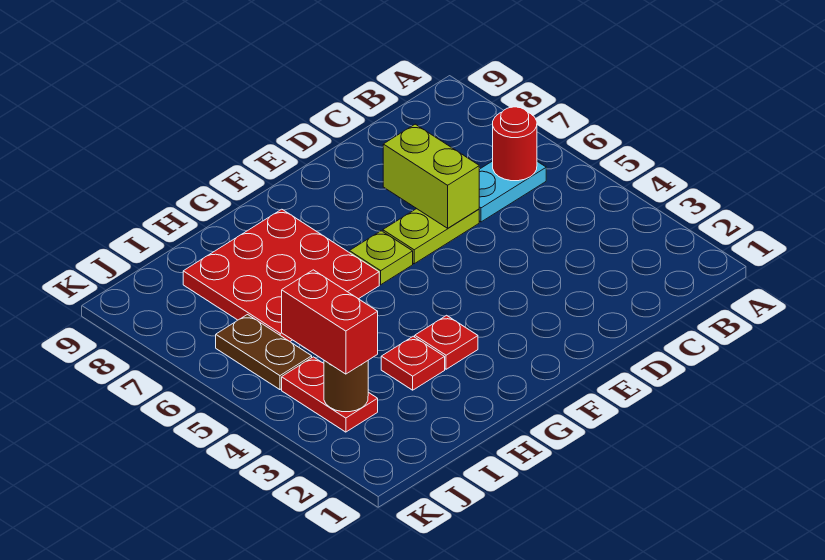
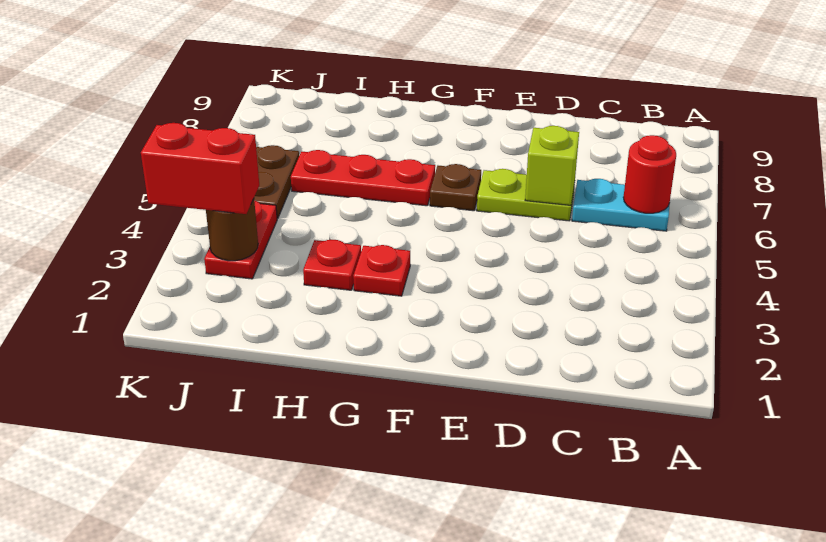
lime brick D6:D7 level 2 -> lime brick D6 level 2
lime plate F6 level 1 -> brown plate F6 level 1
red plate G6:I8 level 1 -> red plate G6:I6 level 1
red brick J3:J4 level 3 -> red brick J3:K3 level 3

